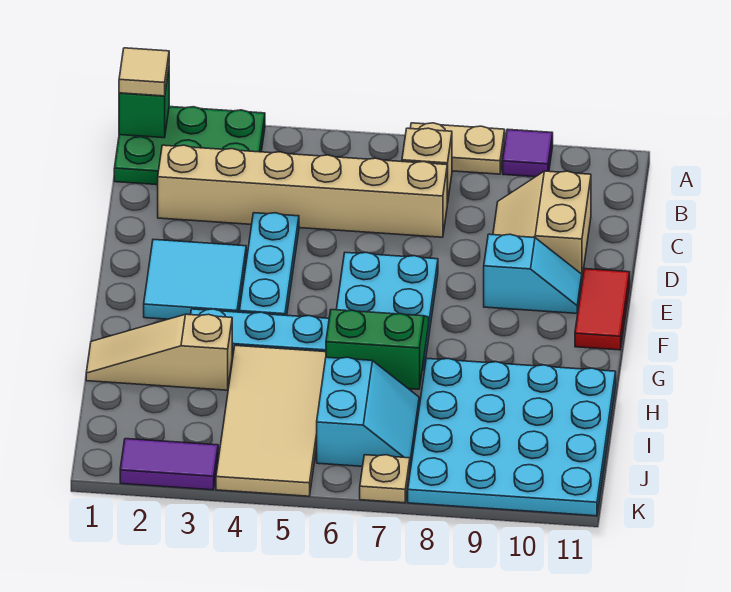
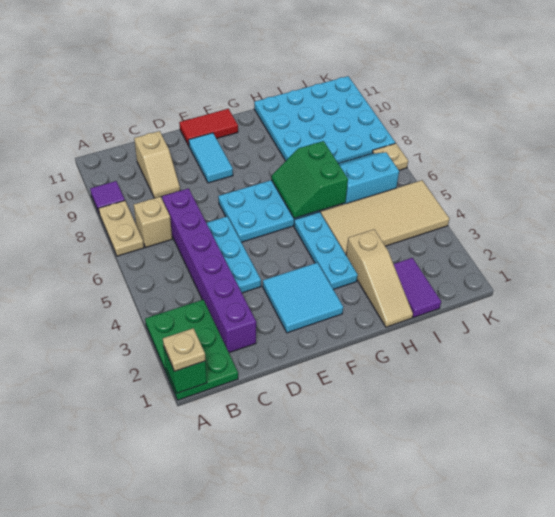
tan tile A1 level 3 -> tan plate A1 level 3
tan brick C2:C7 level 1 -> purple brick C2:C7 level 1
tan slope C9:D10 level 1 top 10 -> tan slope C9:C10 level 1 top 10
cyan plate D4:F4 level 1 -> cyan plate D4:D6 level 1
cyan slope E9:E10 level 1 top 9 -> cyan tile E9:E10 level 1
purple tile K2:K3 level 1 -> purple tile I1:I2 level 1

